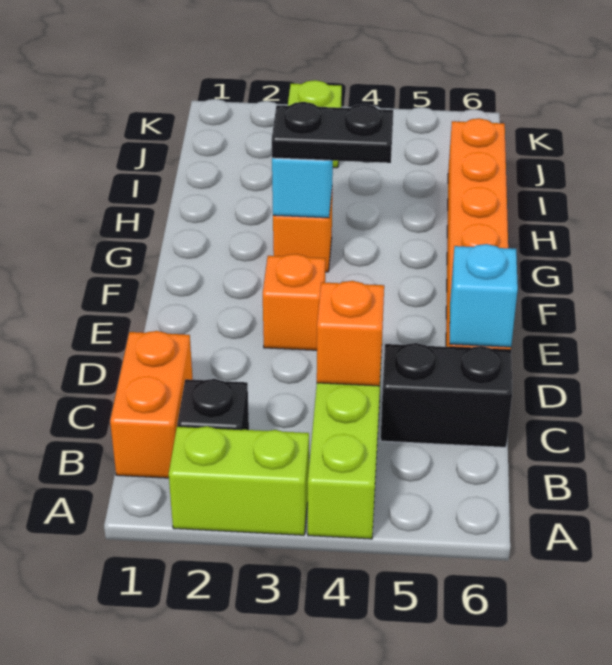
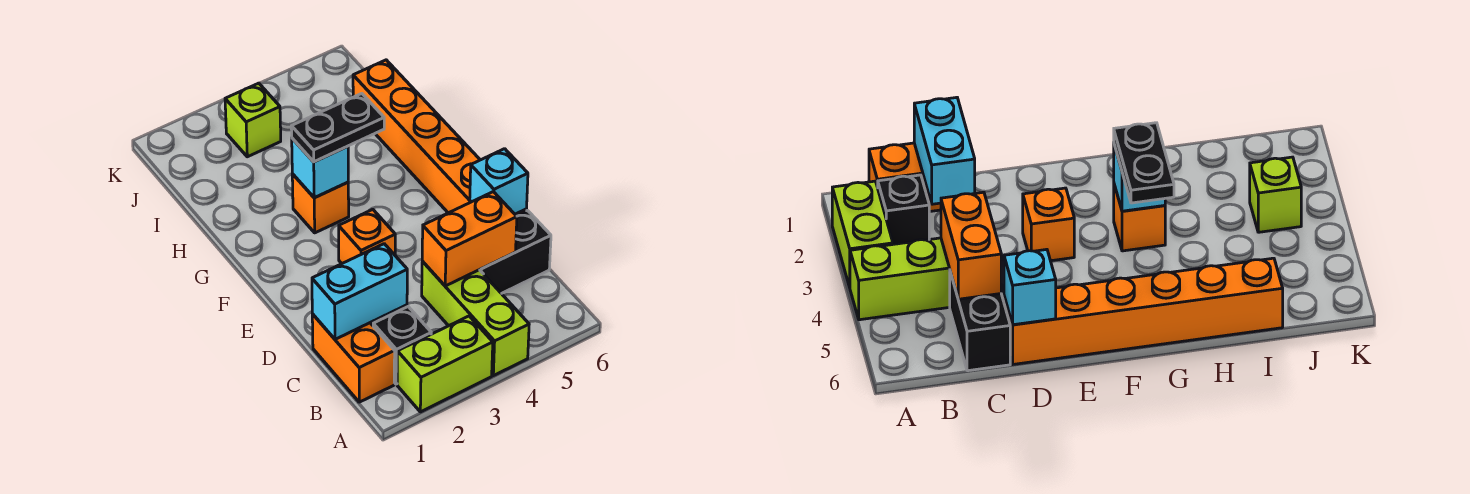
none -> cyan brick C1:C2 level 2
orange brick C4 level 2 -> orange brick C4:C5 level 2

